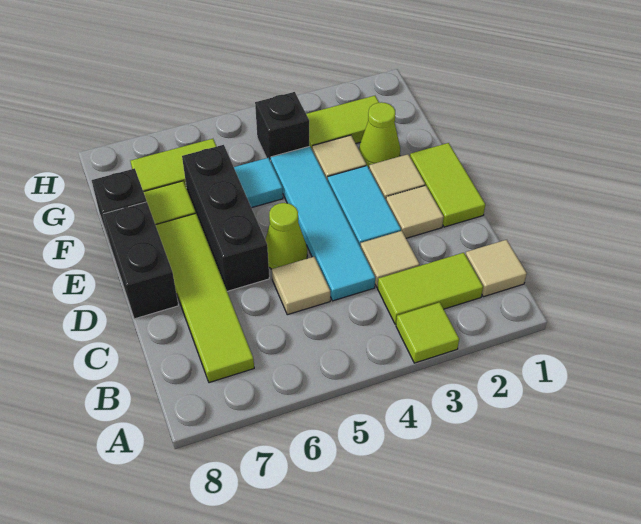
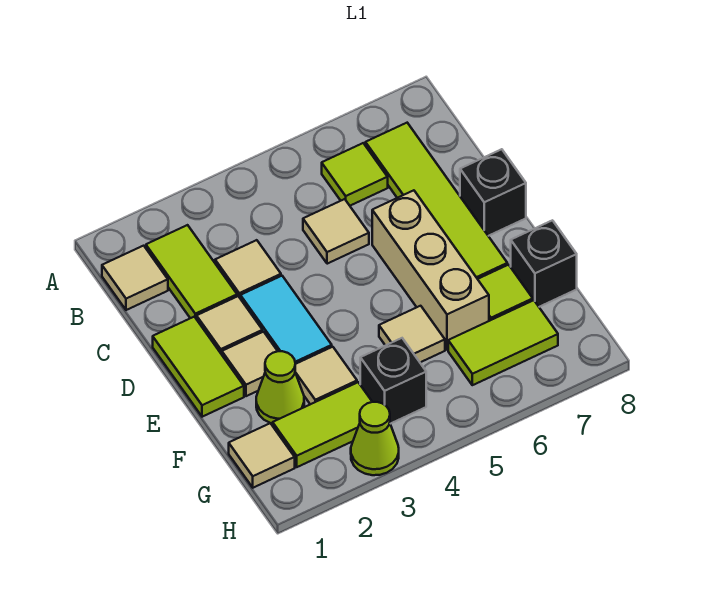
lime tile A3 level 1 -> lime tile B6 level 1
lime tile B2:B3 level 1 -> lime tile B2:C2 level 1
cyan tile C4:F4 level 1 -> none
lime cone D5 level 1 -> lime cone H3 level 1
black brick D6:F6 level 1 -> tan brick D6:F6 level 1
black brick D8:E8 level 1 -> black brick D8 level 1
cyan tile F5 level 1 -> tan tile F5 level 1
none -> tan tile G1 level 1

